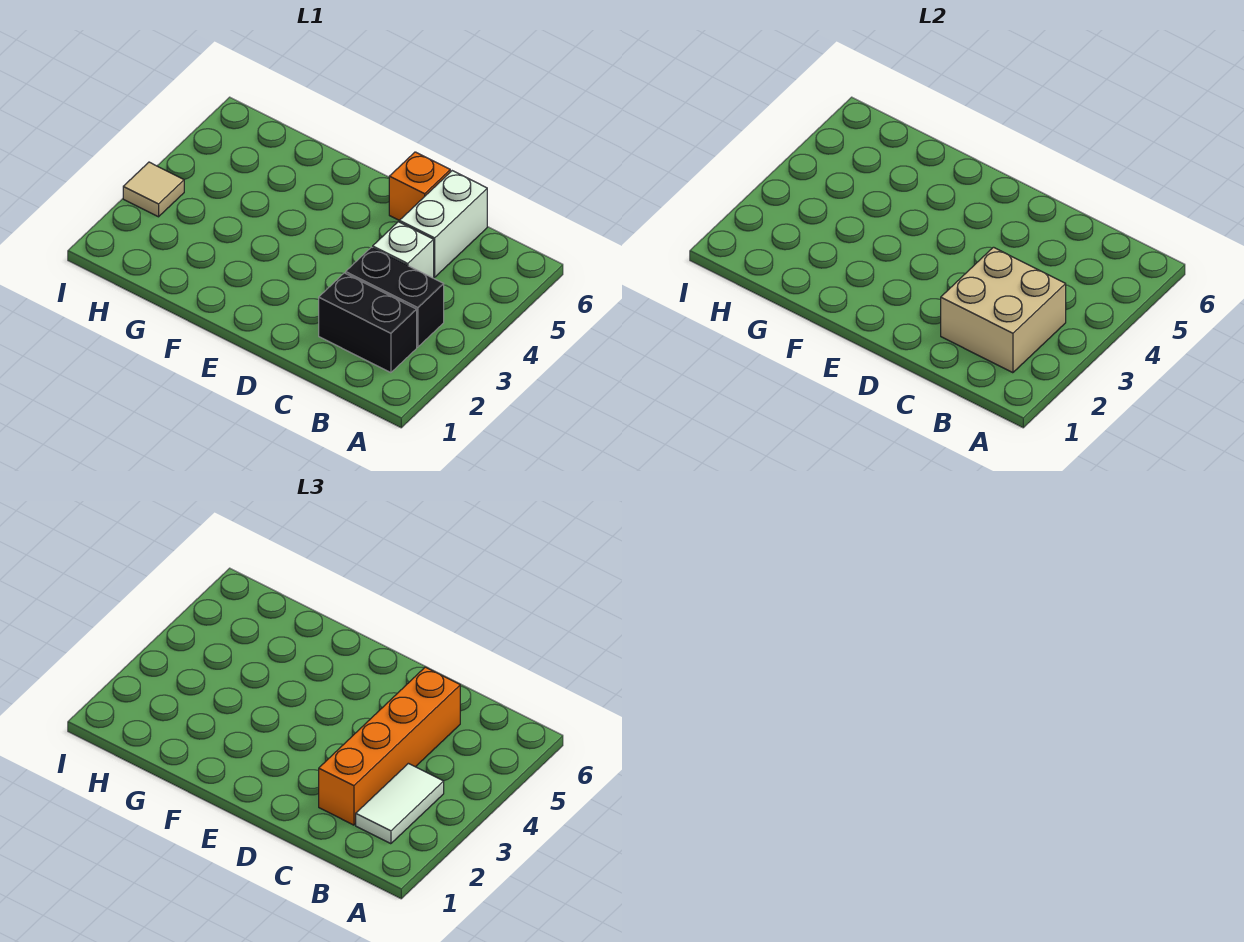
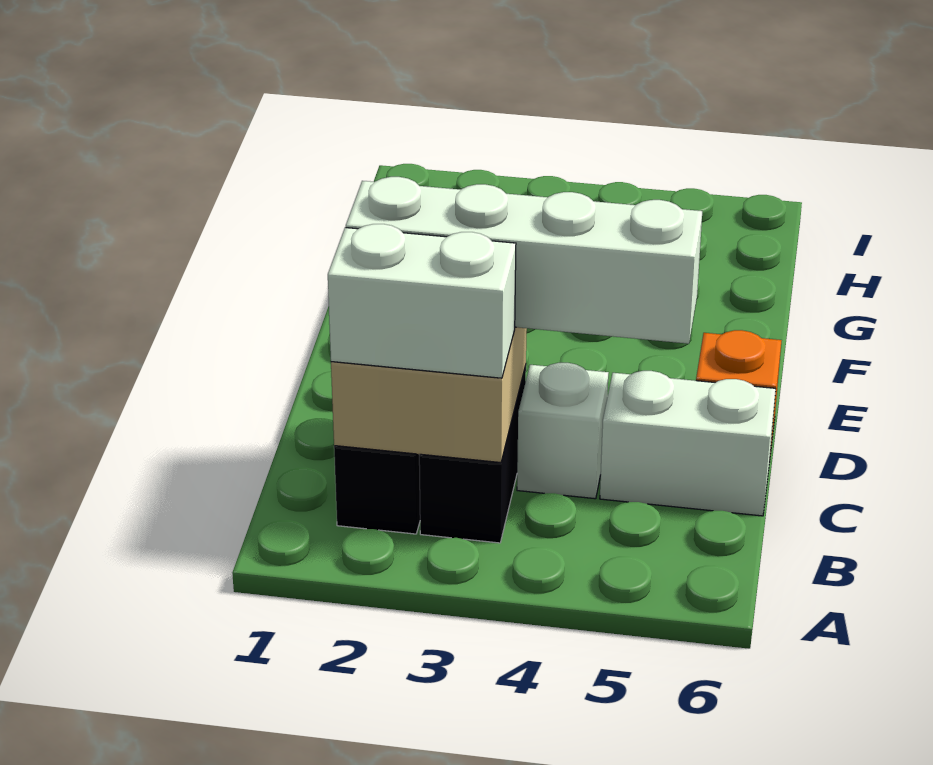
white tile B2:B3 level 3 -> white brick B2:B3 level 3
orange brick C2:C5 level 3 -> white brick C2:C5 level 3
tan tile I3 level 1 -> none

